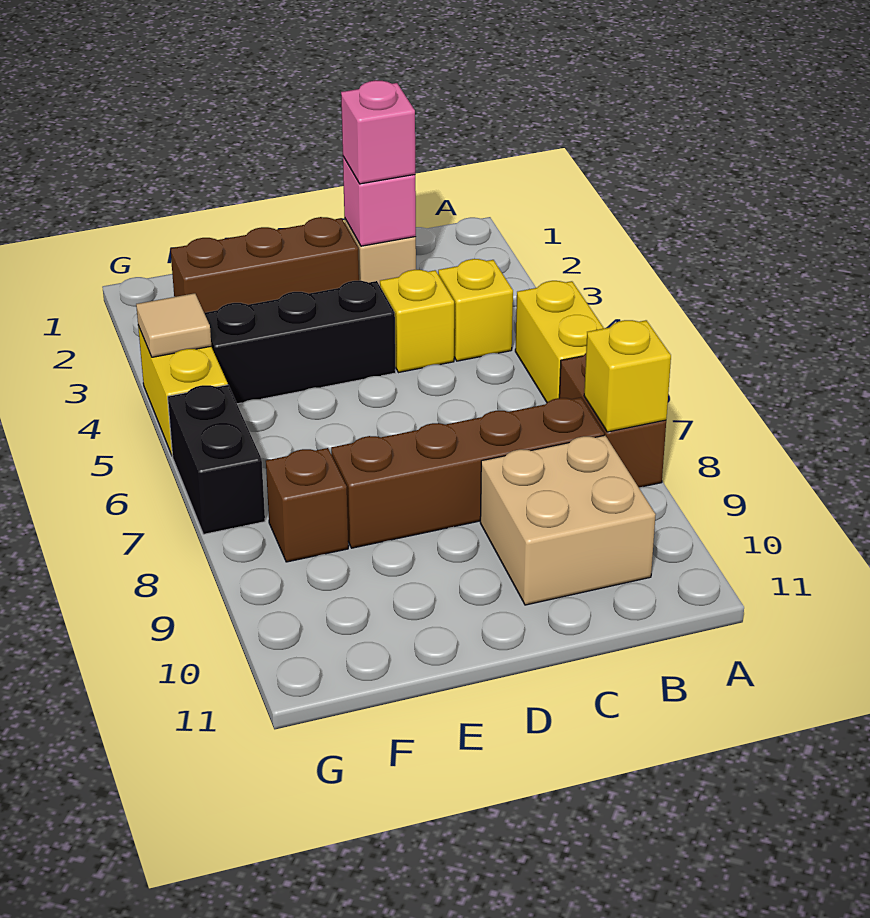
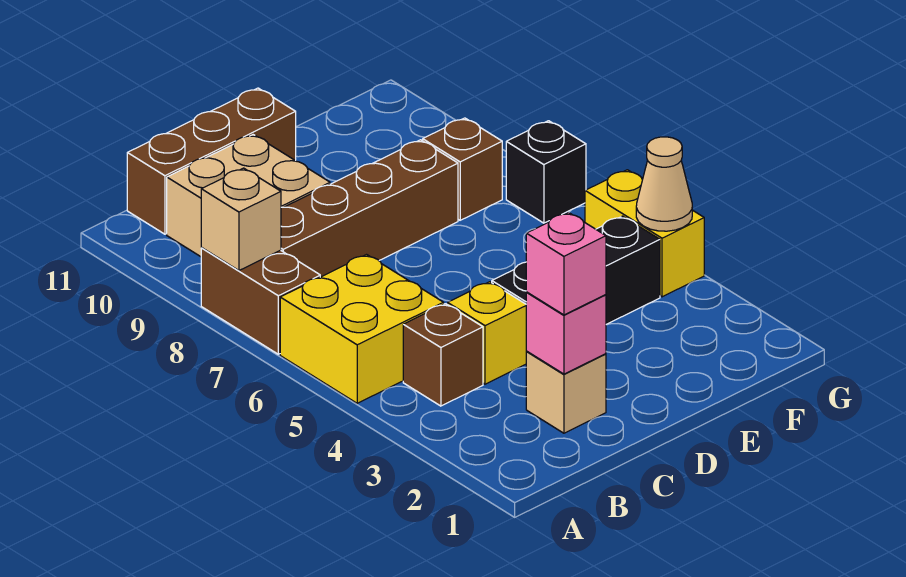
yellow brick A5:A6 level 1 -> yellow brick A5:B6 level 1
yellow brick A8 level 2 -> tan brick A8 level 2
yellow brick B4 level 1 -> brown brick B4 level 1
brown brick D2:F2 level 1 -> brown brick B11:D11 level 1
tan tile G4 level 2 -> tan cone G4 level 2
black brick G6:G7 level 1 -> black brick G7 level 1

